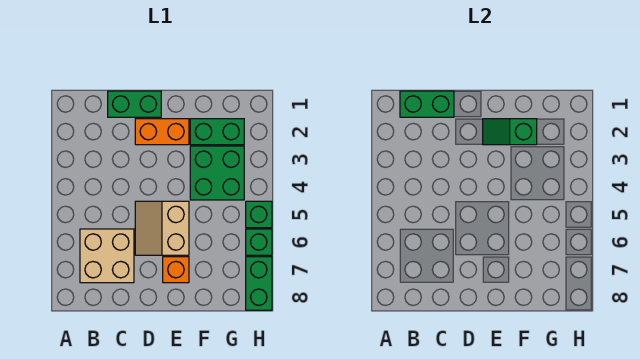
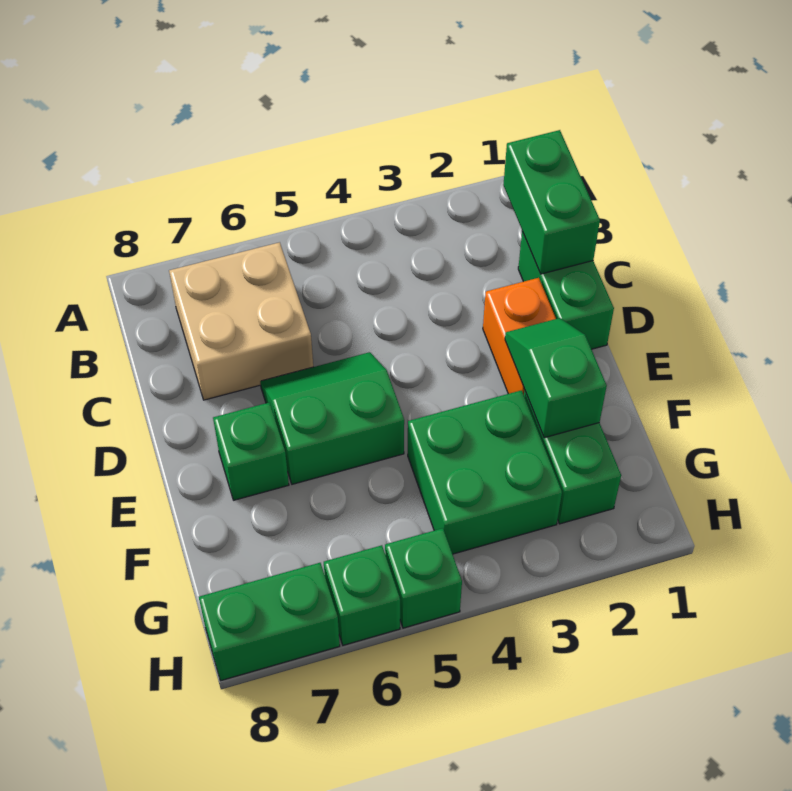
tan slope D5:E6 level 1 top E -> green slope D5:E6 level 1 top E
orange brick E7 level 1 -> green brick E7 level 1

